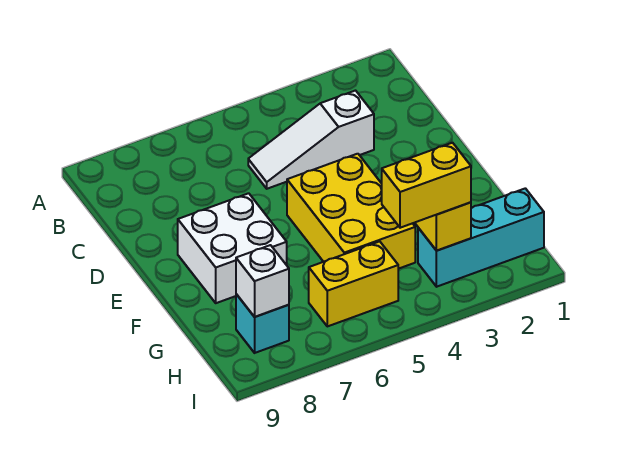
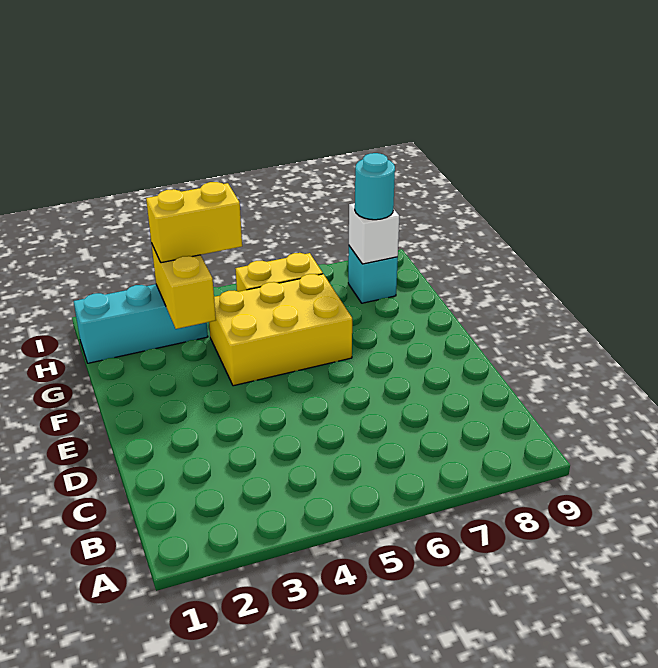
white slope C3:C5 level 1 top 3 -> none
yellow brick E4:G5 level 1 -> yellow brick F4:G6 level 1
white brick E7:F8 level 1 -> none
none -> cyan round brick H8 level 3

